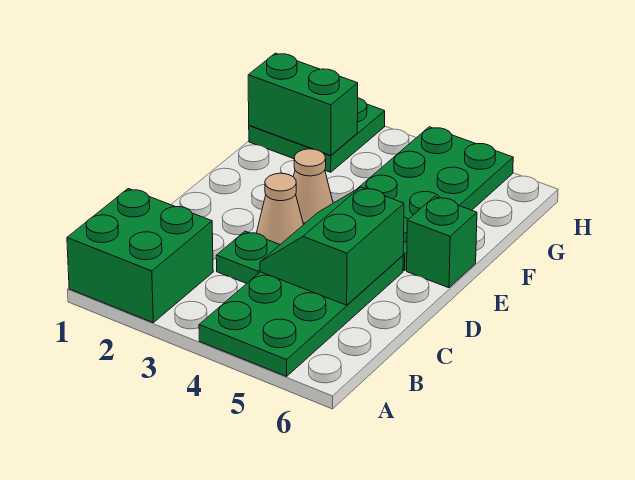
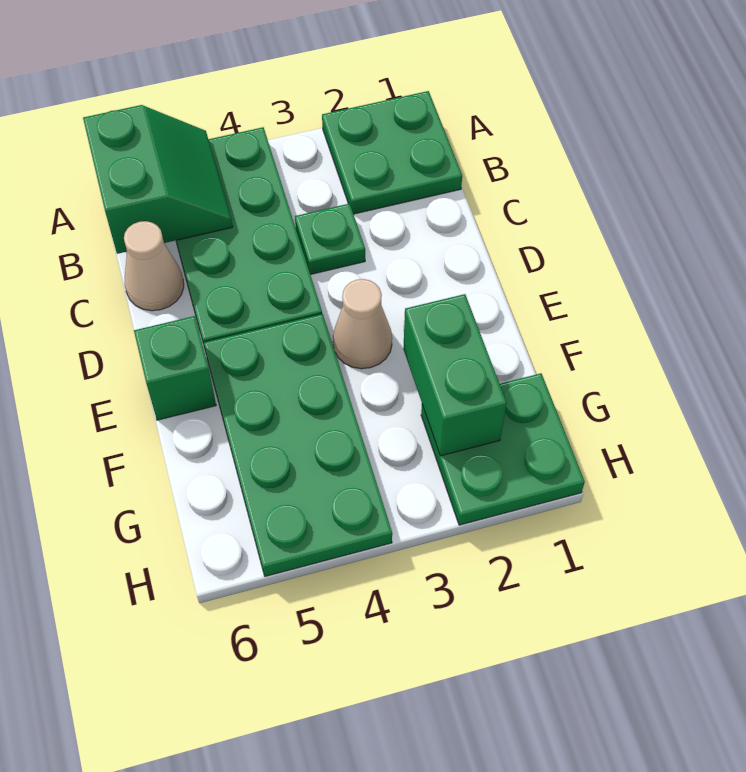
green brick A1:B2 level 1 -> green plate A1:B2 level 1
green slope C4:D5 level 2 top 5 -> green slope A5:B6 level 2 top 6
tan cone D3 level 1 -> tan cone C6 level 1
green brick G1:G2 level 2 -> green brick F2:G2 level 2

